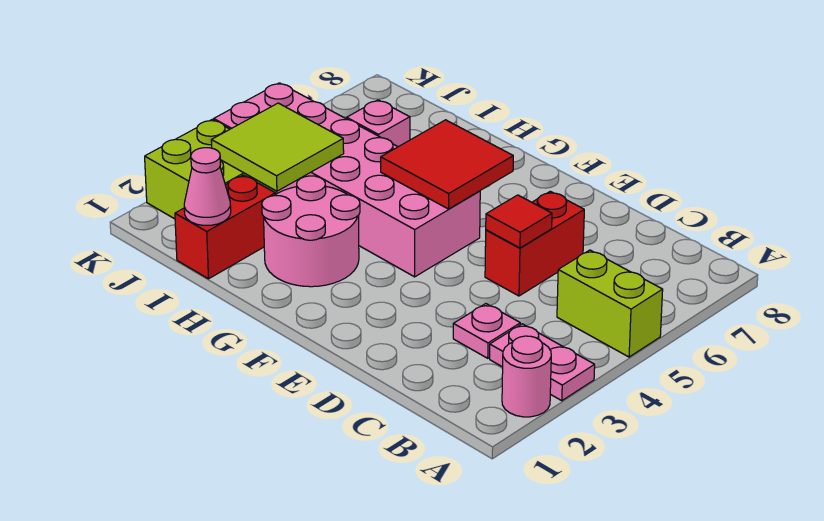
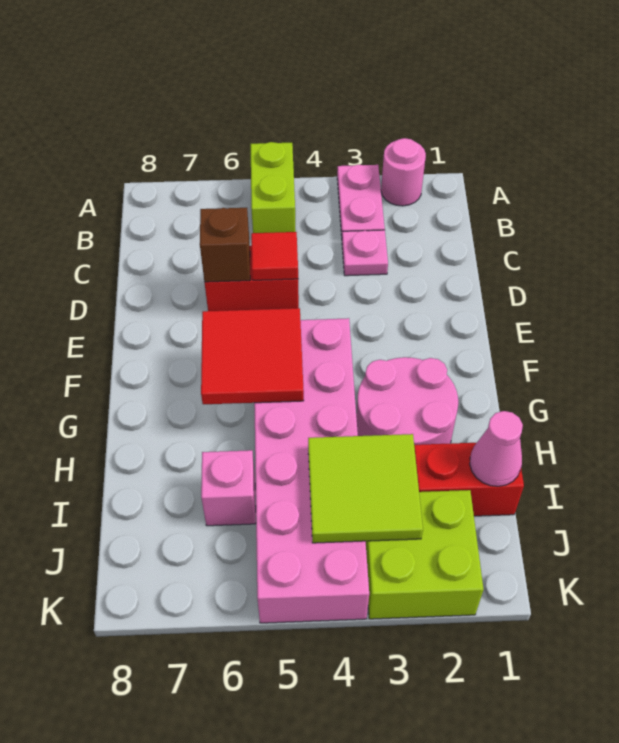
none -> brown brick D6 level 2

